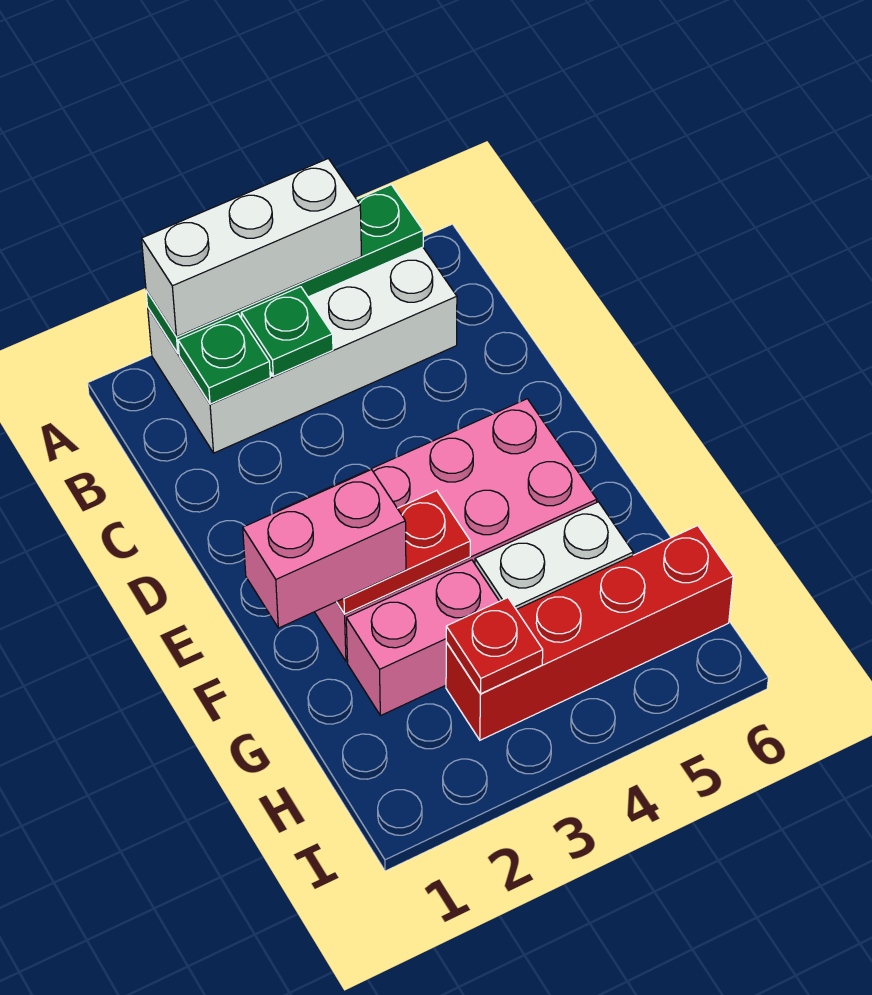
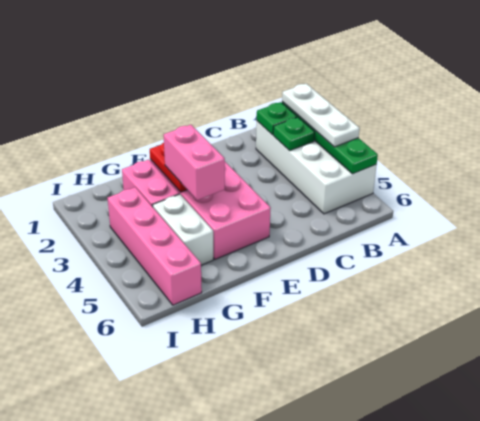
white brick A2:A4 level 3 -> white plate A2:A4 level 3
pink brick F1:F2 level 3 -> pink brick F3:F4 level 3
red brick H3:H6 level 1 -> pink brick H3:H6 level 1
red plate H3 level 2 -> none

